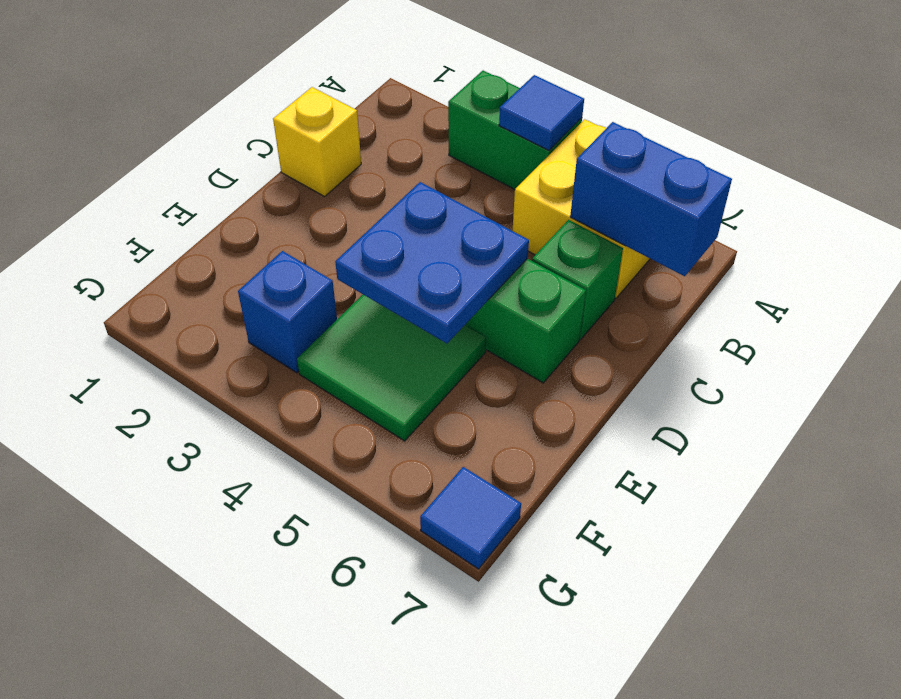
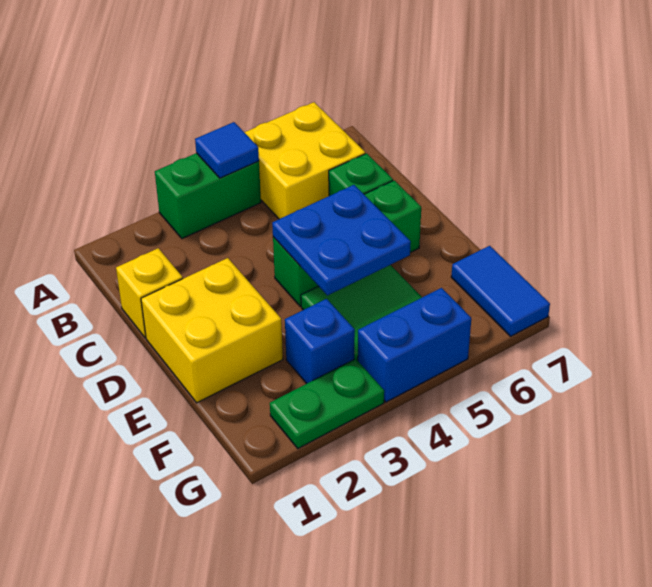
blue brick B6:B7 level 2 -> blue brick G4:G5 level 1
none -> yellow brick D1:E2 level 1
none -> green plate G2:G3 level 1
blue tile G7 level 1 -> blue tile F7:G7 level 1

